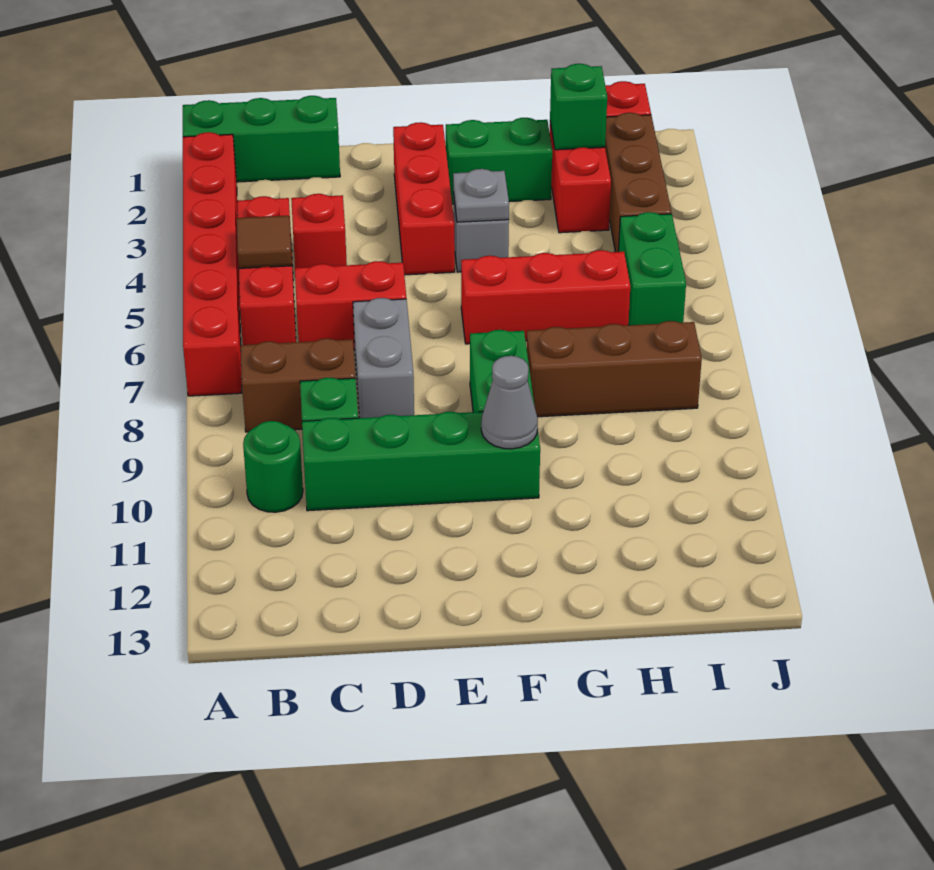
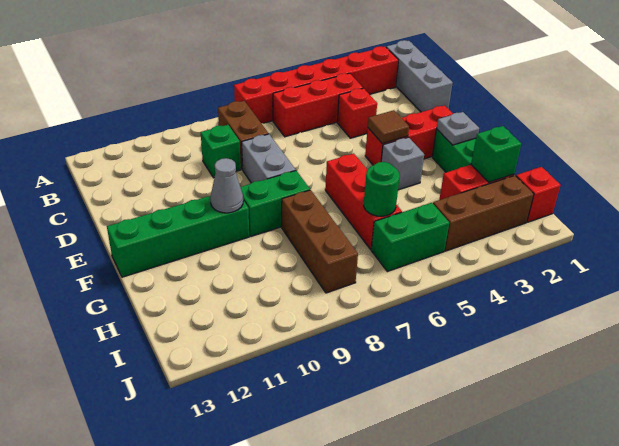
green brick A1:C1 level 1 -> grey brick A1:C1 level 1
brown tile B5 level 2 -> brown tile E4 level 2
green round brick B10 level 1 -> green round brick H6 level 2
red brick C6:D6 level 1 -> none
green brick C10:F10 level 1 -> green brick F10:F13 level 1
grey brick D7:D8 level 1 -> grey brick D8:E8 level 1
grey plate F4 level 2 -> grey plate F2 level 2

